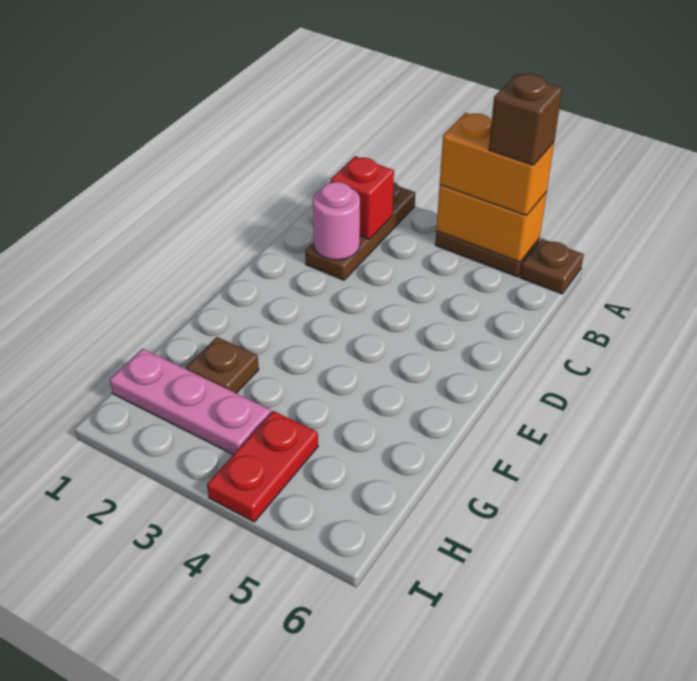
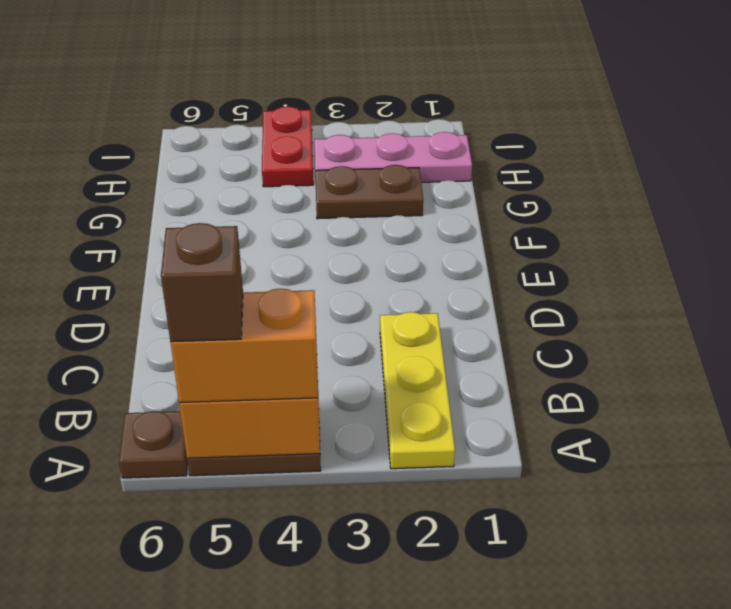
brown plate A2:C2 level 1 -> yellow plate A2:C2 level 1
red brick B2 level 2 -> none
pink round brick C2 level 2 -> none
brown plate G2 level 1 -> brown plate G2:G3 level 1

